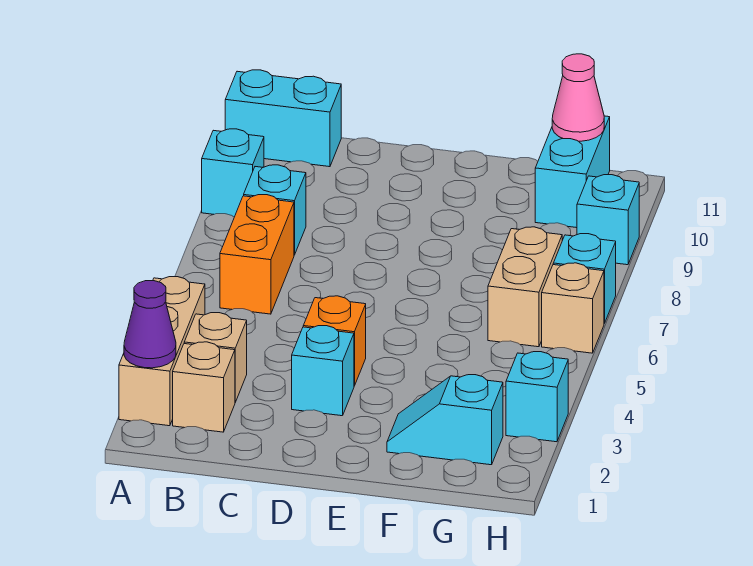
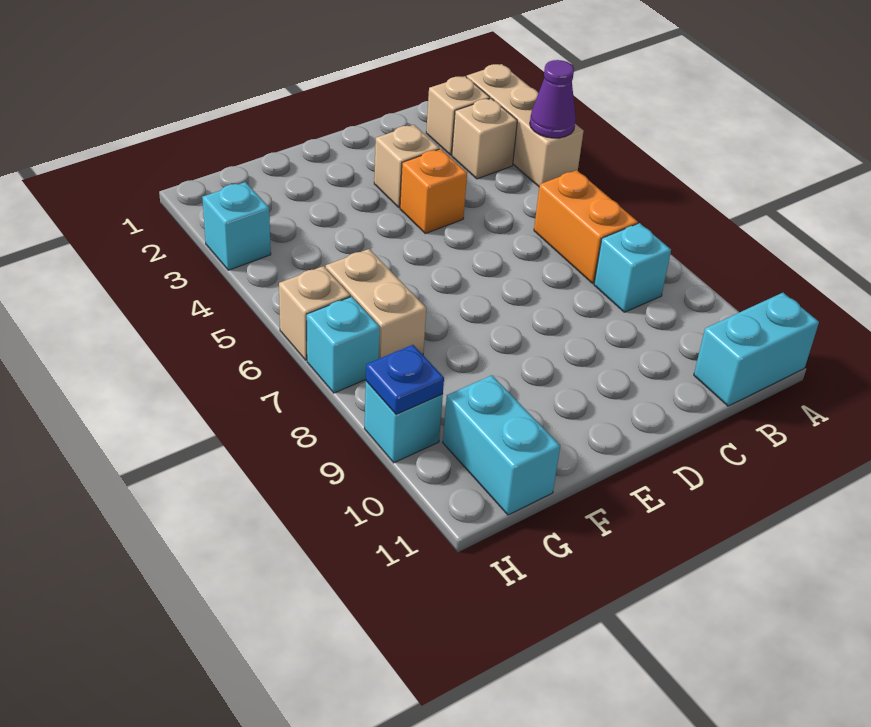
purple cone A2 level 2 -> purple cone A4 level 2
cyan brick A9 level 1 -> none
cyan brick D3 level 1 -> tan brick D3 level 1
cyan slope F2:G2 level 1 top G -> none
pink cone G11 level 2 -> none
none -> blue plate H9 level 2

